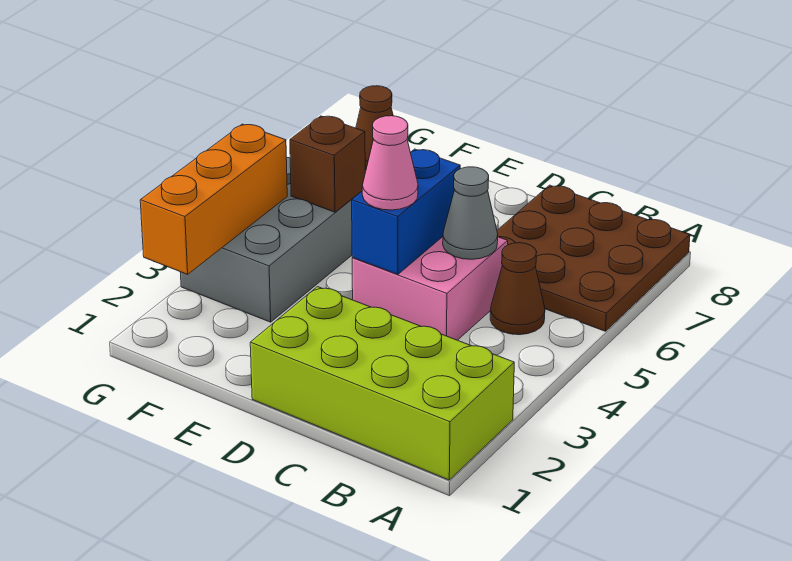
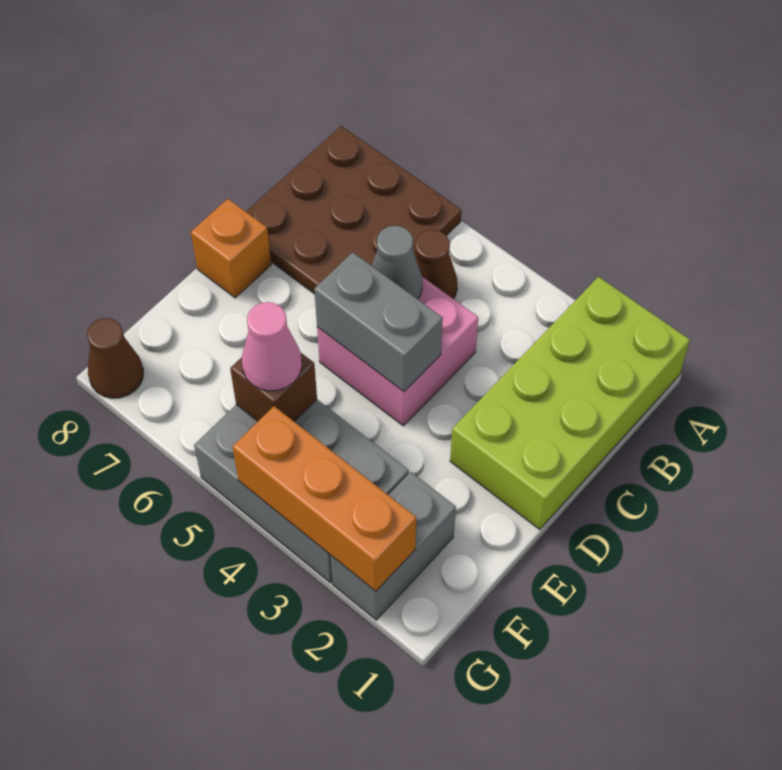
blue brick D4:D5 level 2 -> grey brick D4:D5 level 2
pink cone D4 level 3 -> pink cone F5 level 3
none -> orange brick D8 level 1
none -> grey brick F2:G2 level 1

